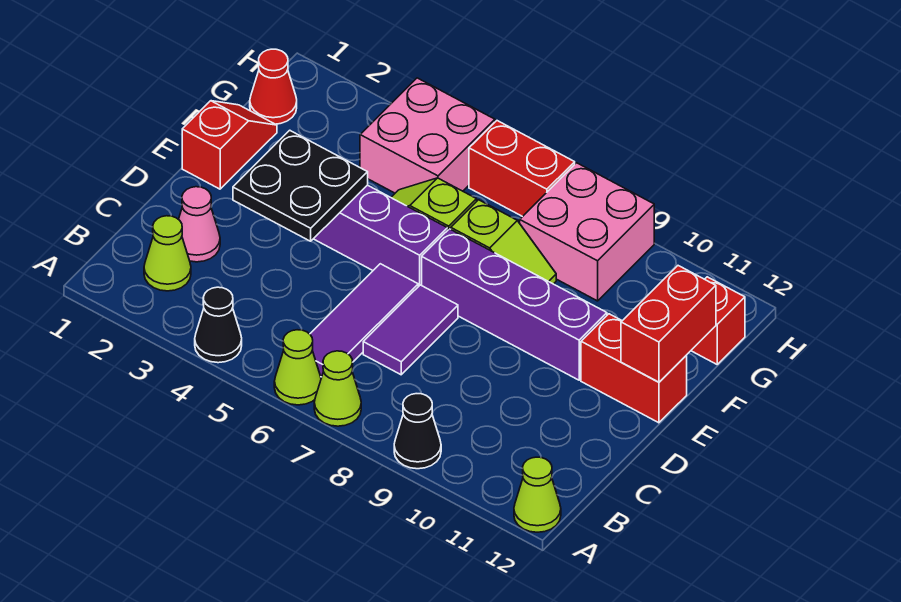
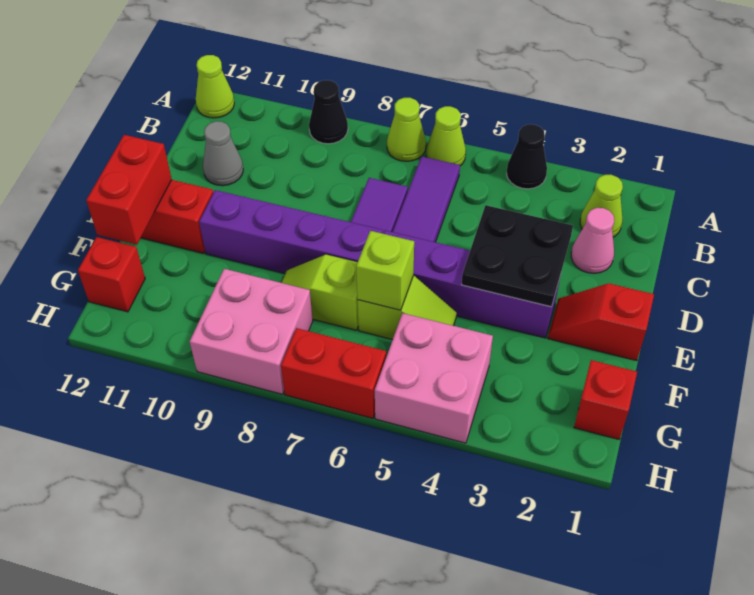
none -> grey cone C11 level 1
red slope E1:F1 level 1 top E -> red slope E1:E2 level 1 top 1
none -> lime brick F6 level 2
red cone G1 level 1 -> red brick G1 level 1

